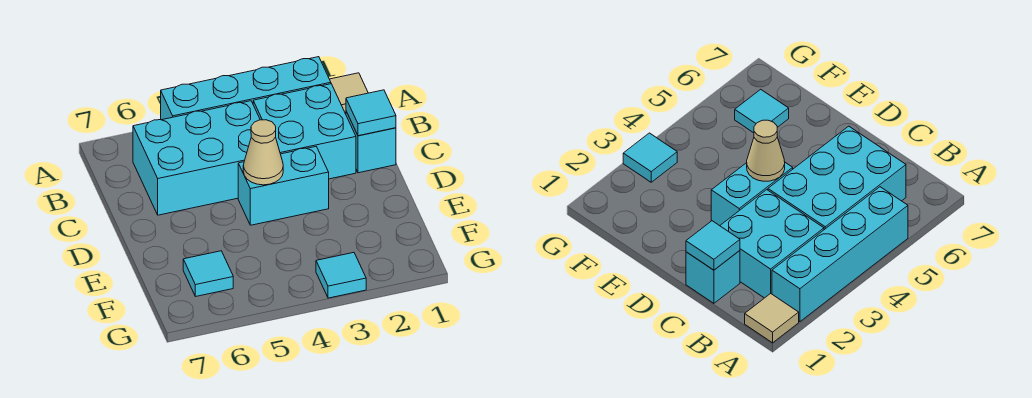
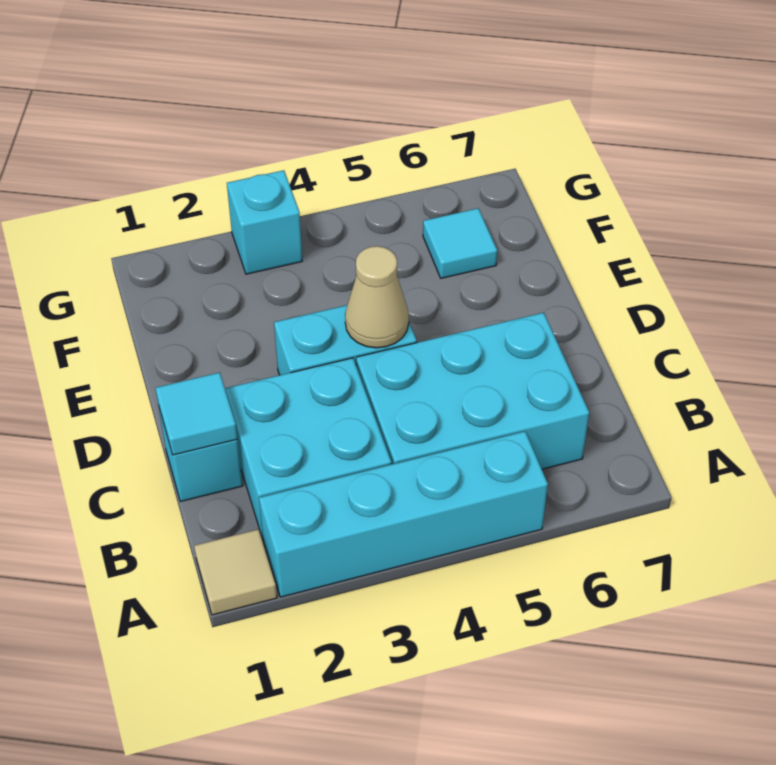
cyan tile G3 level 1 -> cyan brick G3 level 1

